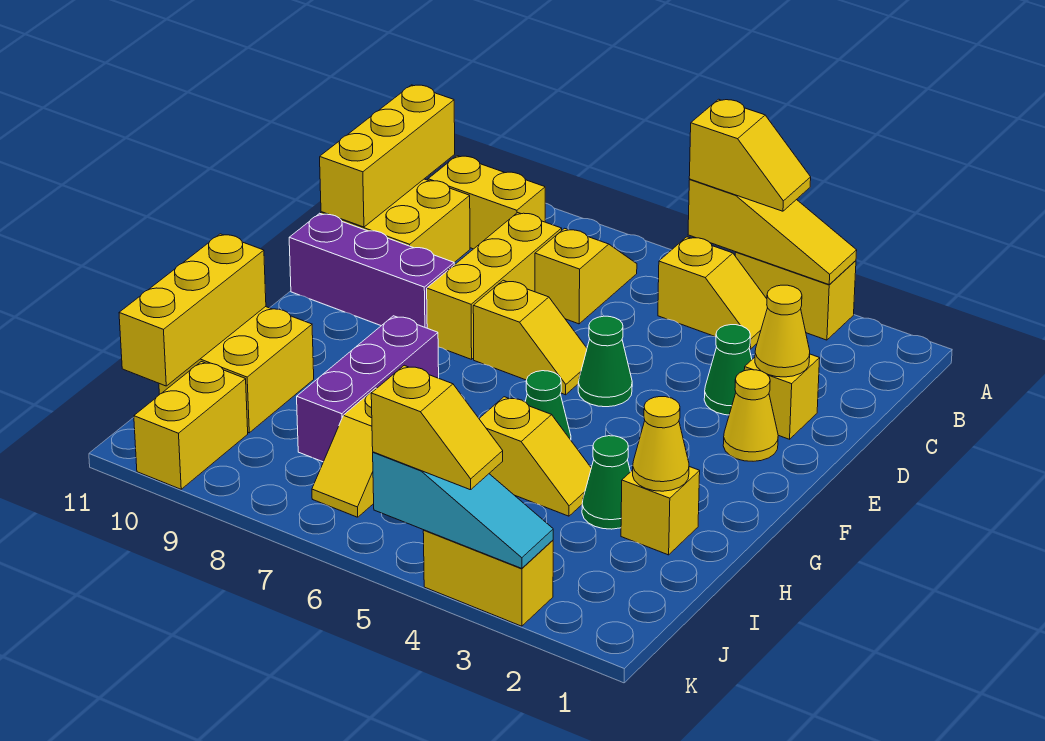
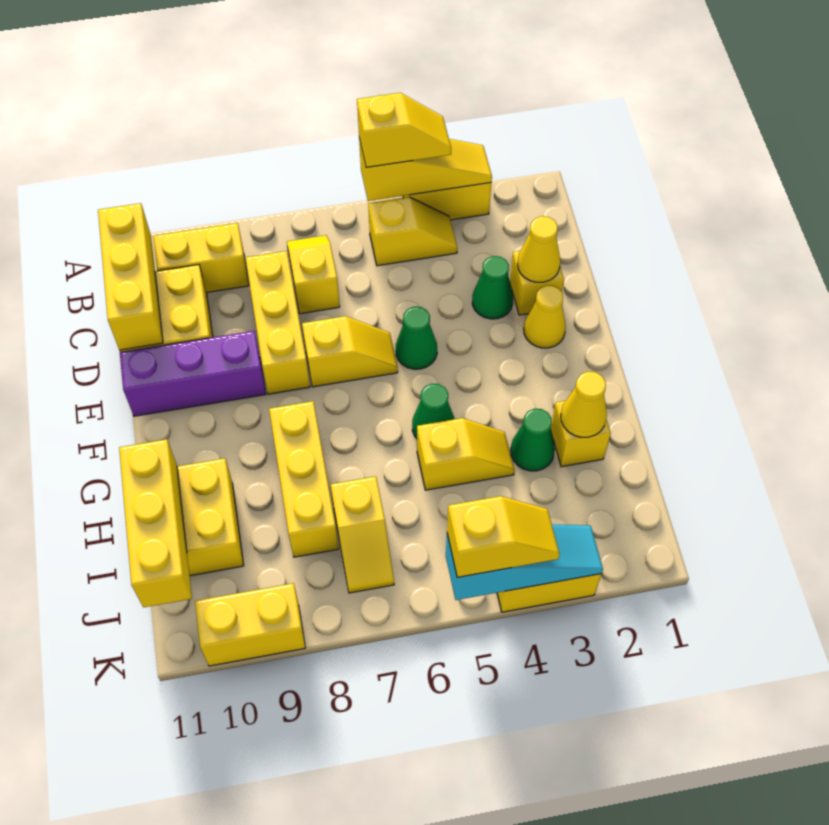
purple brick G8:I8 level 1 -> yellow brick G8:I8 level 1
yellow brick J10:K10 level 1 -> yellow brick K9:K10 level 1

